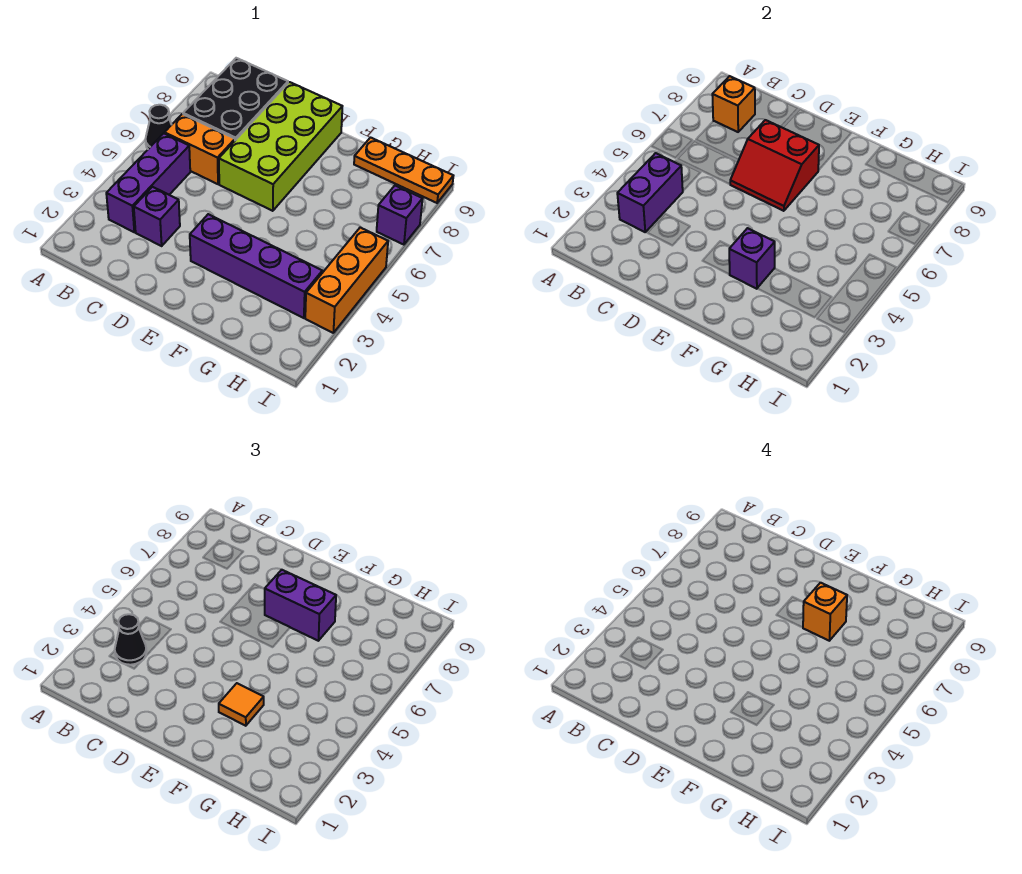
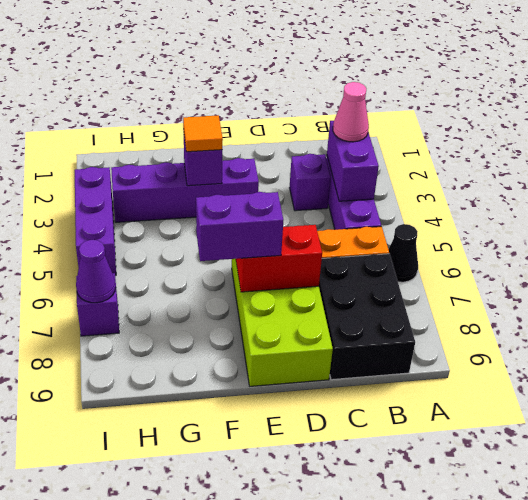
black cone B3 level 3 -> pink cone B3 level 3
orange brick B8 level 2 -> none
orange brick F7 level 4 -> none
orange plate G9:I9 level 1 -> none
orange brick I3:I5 level 1 -> purple brick I3:I5 level 1
none -> purple cone I7 level 2

